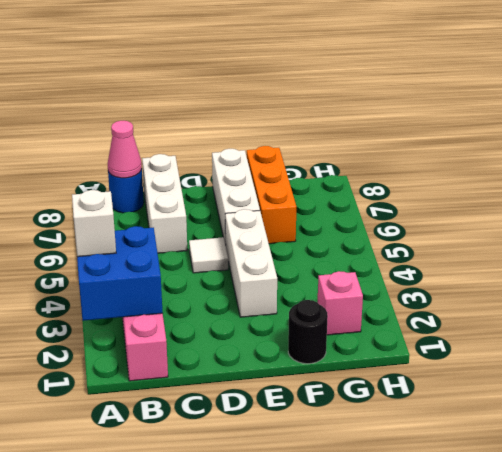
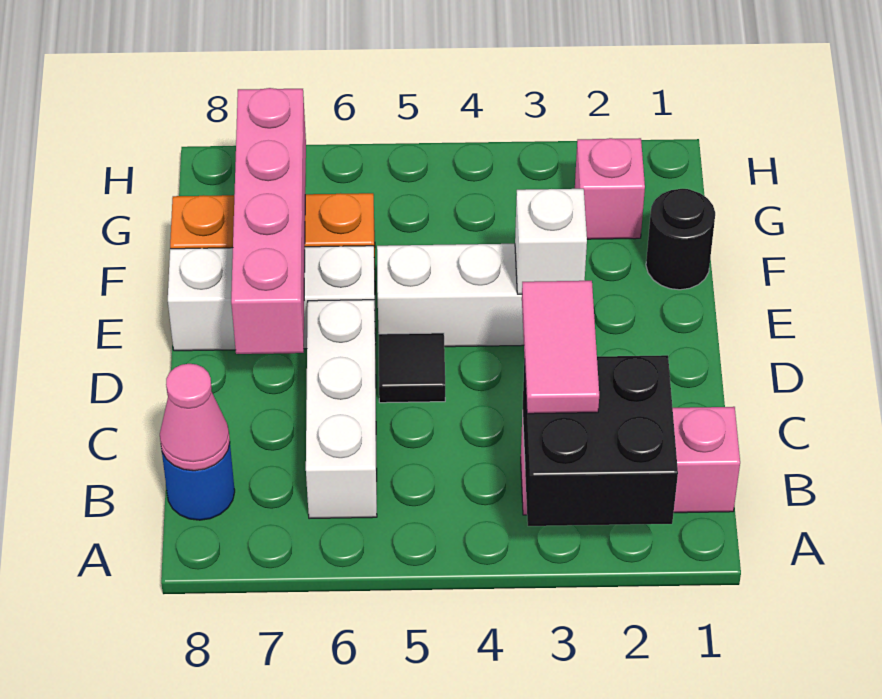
blue brick A2:B3 level 2 -> black brick A2:B3 level 2
white brick A3 level 3 -> white brick E3 level 2
none -> pink tile B3:C3 level 3
white brick C6:C8 level 1 -> white brick B6:D6 level 1
white tile D5 level 1 -> black tile D5 level 1
none -> pink brick D7:G7 level 2

